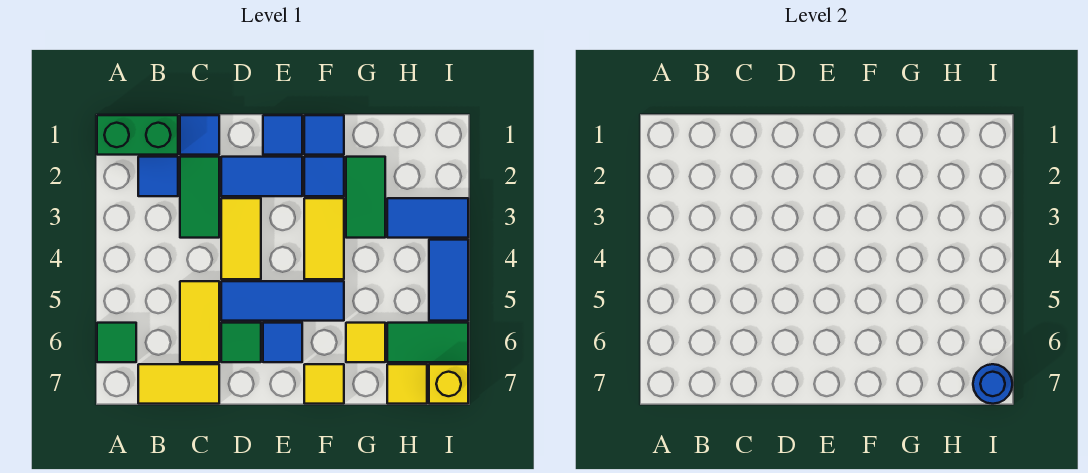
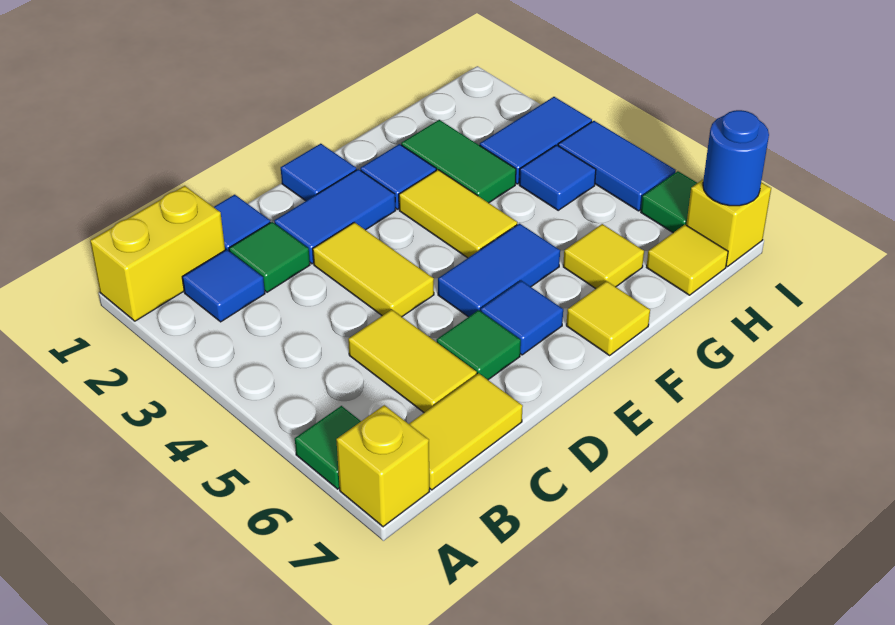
green brick A1:B1 level 1 -> yellow brick A1:B1 level 1
none -> yellow brick A7 level 1
green tile C2:C3 level 1 -> green tile C2 level 1
blue tile D5:F5 level 1 -> blue tile E5:F5 level 1
blue tile F1 level 1 -> blue tile H4 level 1
green tile H6:I6 level 1 -> green tile I6 level 1

